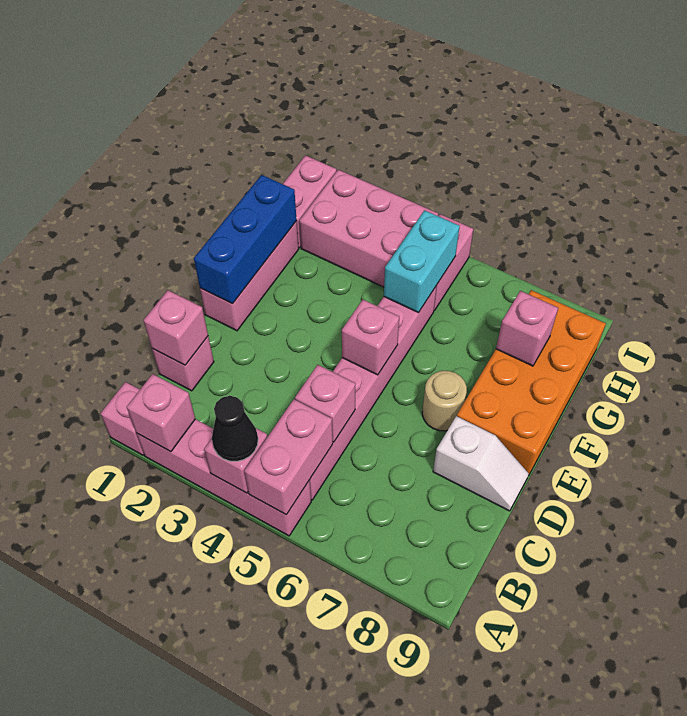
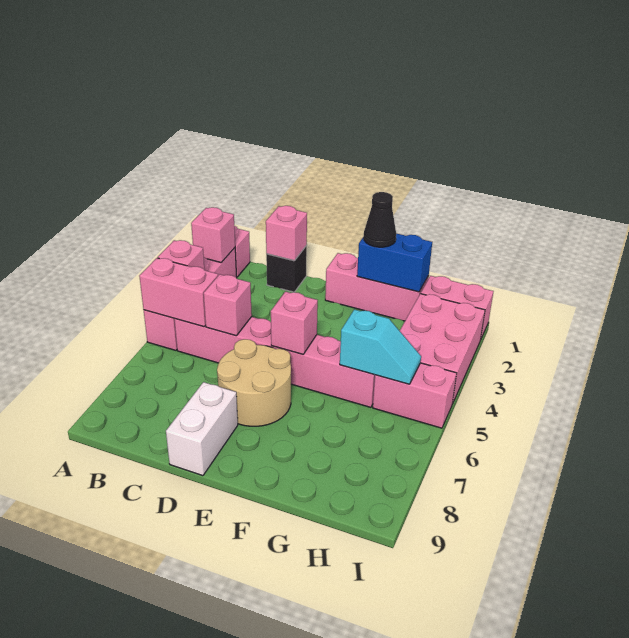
black cone A4 level 3 -> black cone F1 level 3
pink brick C1 level 1 -> black brick C1 level 1
white slope D8:D9 level 1 top 8 -> white brick D8:D9 level 1
blue brick E1:G1 level 2 -> blue brick F1:G1 level 2
tan round brick E7 level 1 -> tan round brick D6:E7 level 1
orange brick E8:H9 level 1 -> none
cyan brick G5:H5 level 2 -> cyan slope G5:H5 level 2 top G
pink brick G8 level 2 -> none

